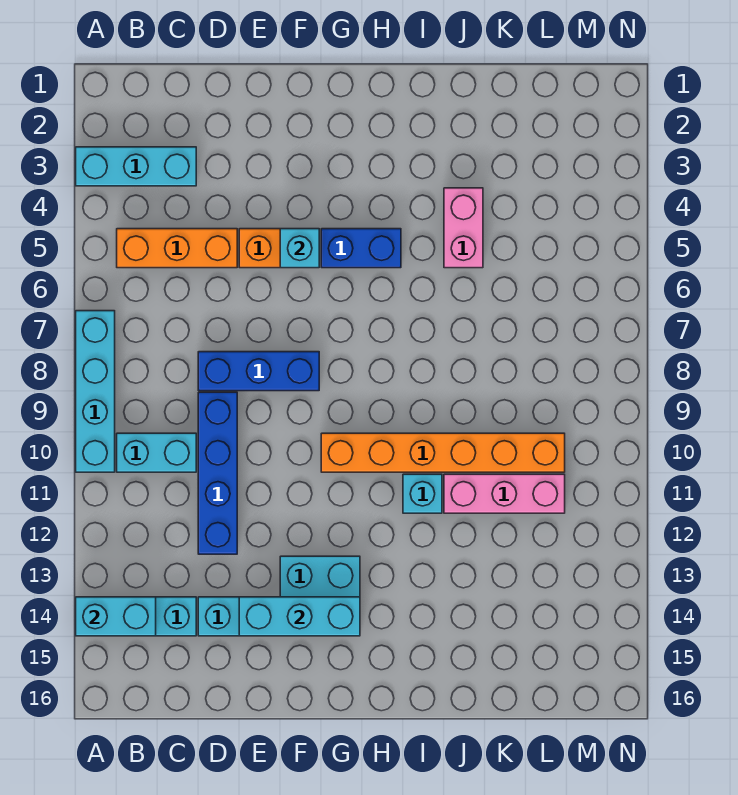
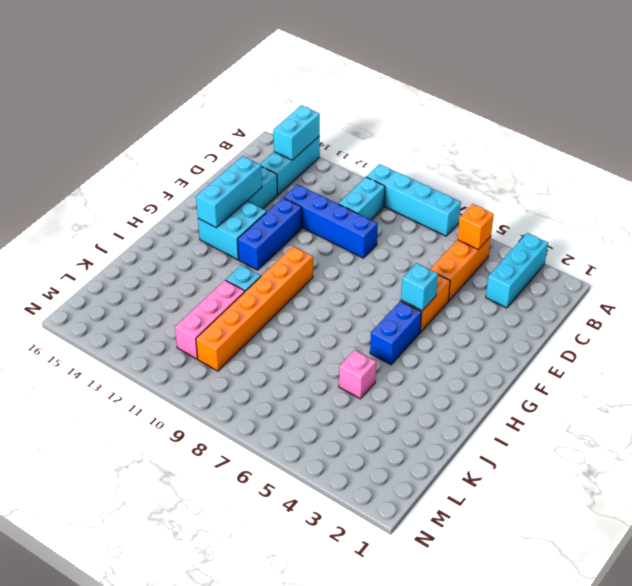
none -> orange brick B5 level 2
blue brick D8:F8 level 1 -> blue brick E12:G12 level 1
pink brick J4:J5 level 1 -> pink brick J5 level 1

